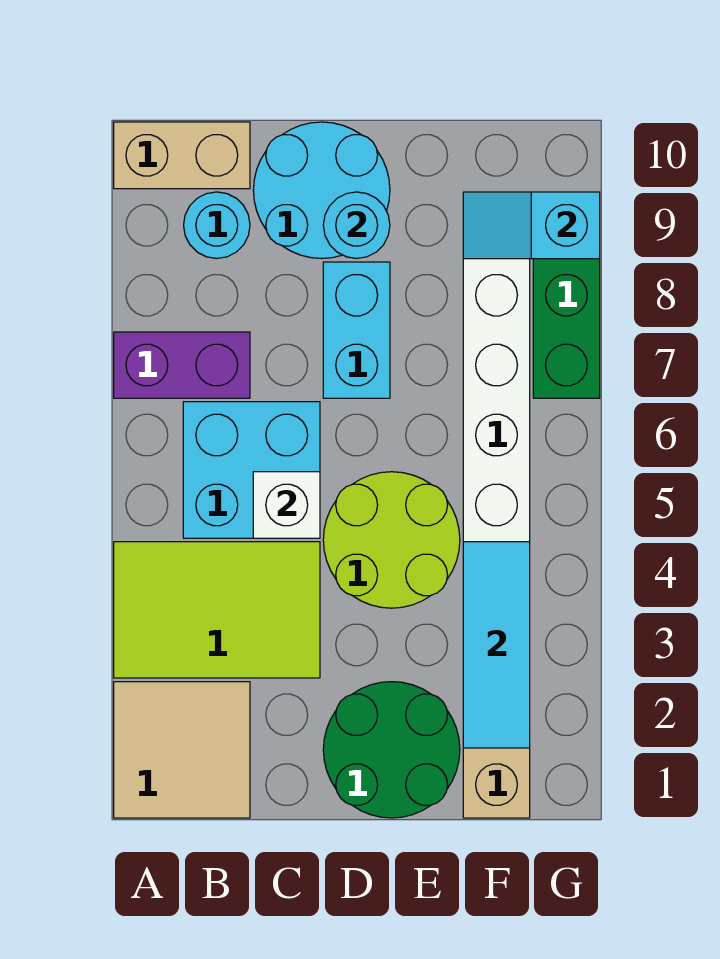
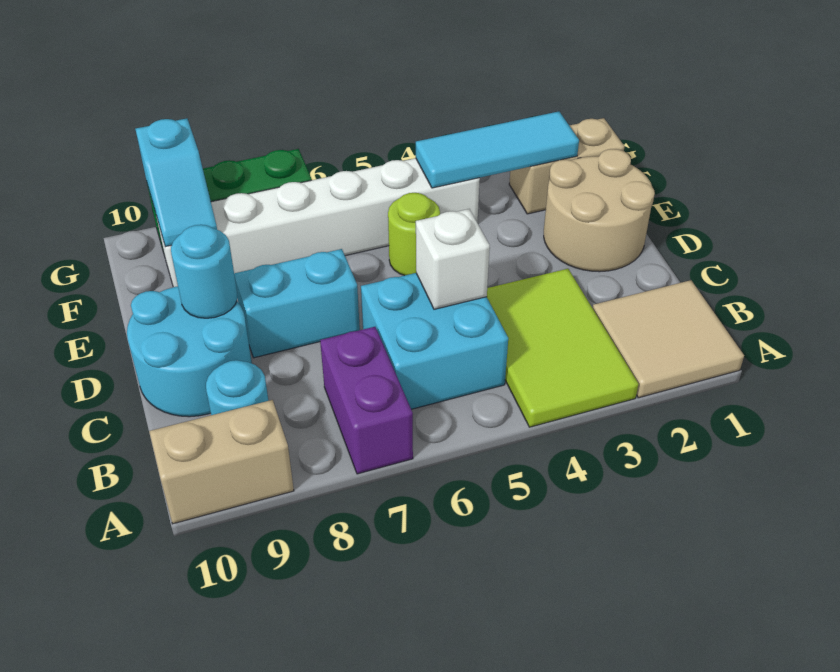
tan brick A10:B10 level 1 -> tan brick A9:A10 level 1
green round brick D1:E2 level 1 -> tan round brick D1:E2 level 1
lime round brick D4:E5 level 1 -> lime round brick E5 level 1

